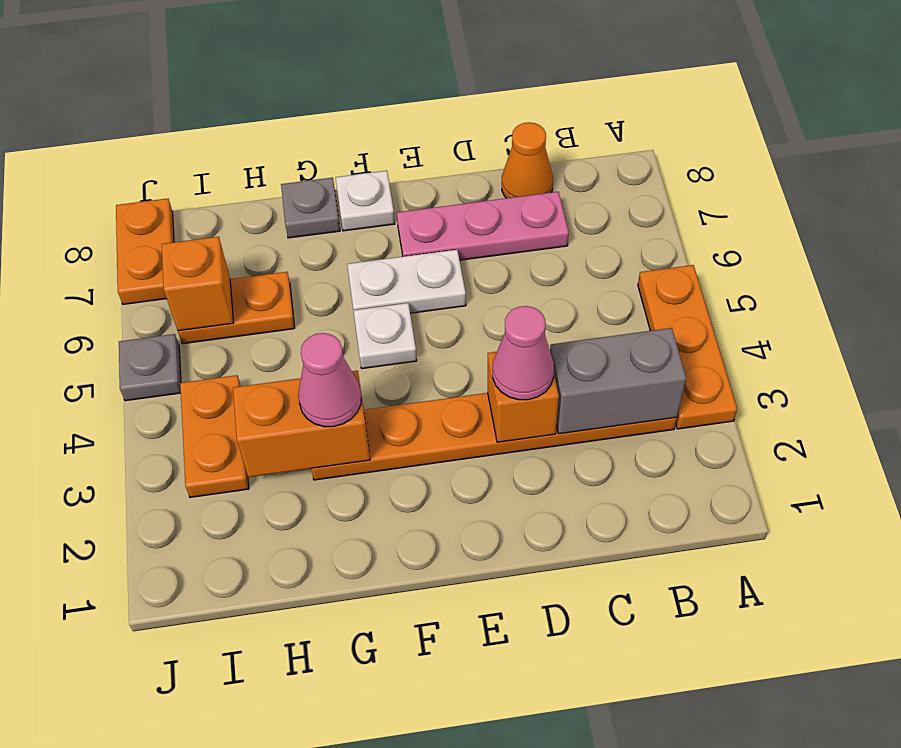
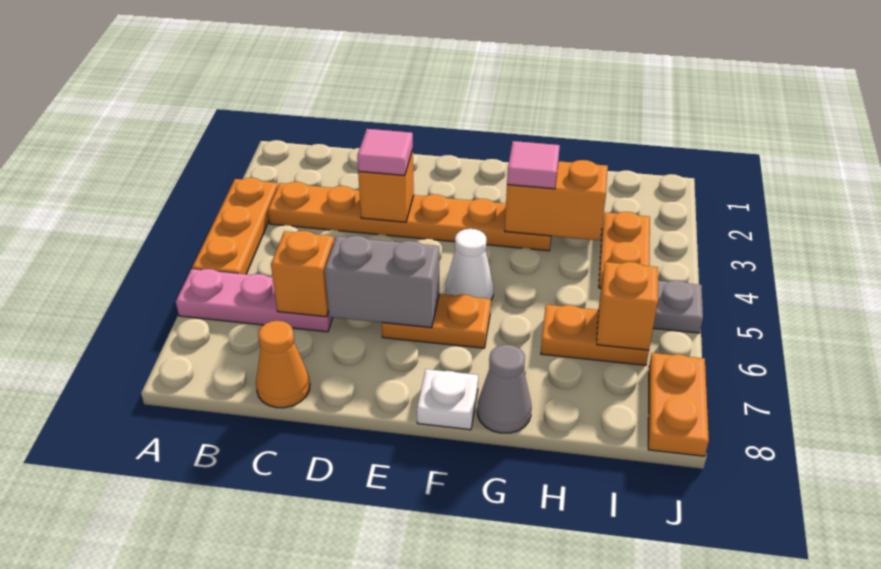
grey brick B3:C3 level 2 -> grey brick D6:E6 level 2
none -> orange brick C6 level 2
pink plate C7:E7 level 1 -> pink plate A6:C6 level 1
pink cone D3 level 3 -> pink tile D3 level 3
white plate E6:F6 level 1 -> orange plate E6:F6 level 1
white plate F5 level 1 -> white cone F5 level 1
pink cone G3 level 3 -> pink tile G3 level 3
grey plate G8 level 1 -> grey cone G8 level 1

